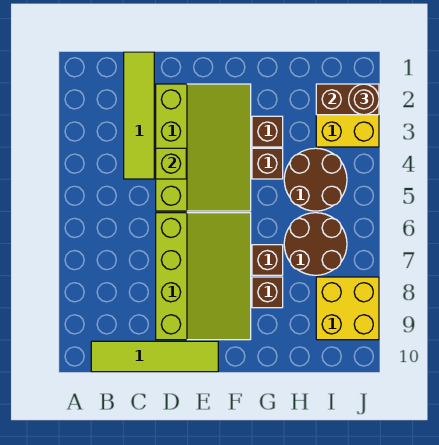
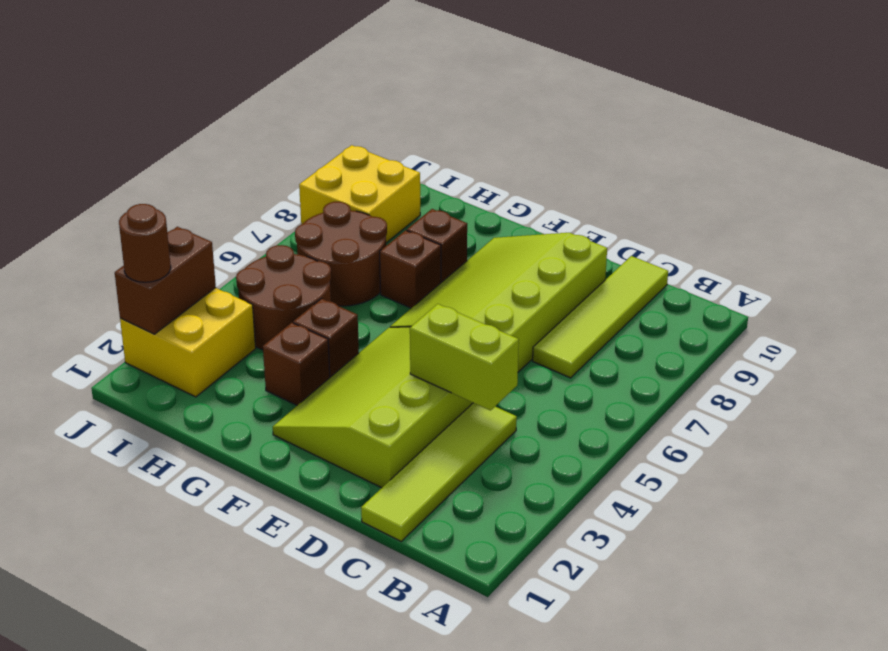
lime tile B10:E10 level 1 -> lime tile C7:C10 level 1
lime brick D4 level 2 -> lime brick C4:D4 level 2
brown brick I2:J2 level 2 -> brown brick J2:J3 level 2

